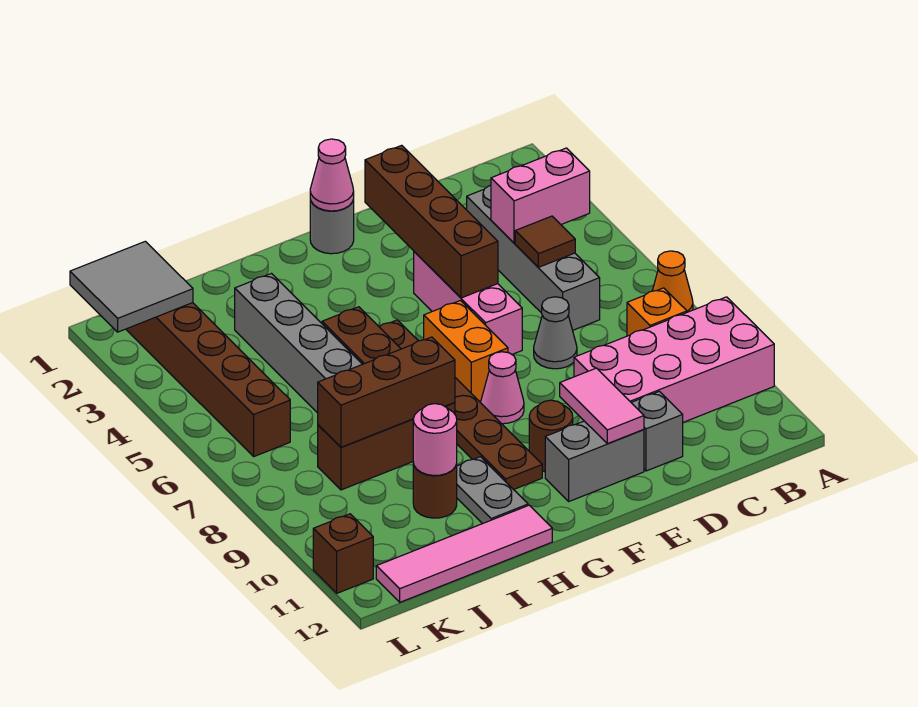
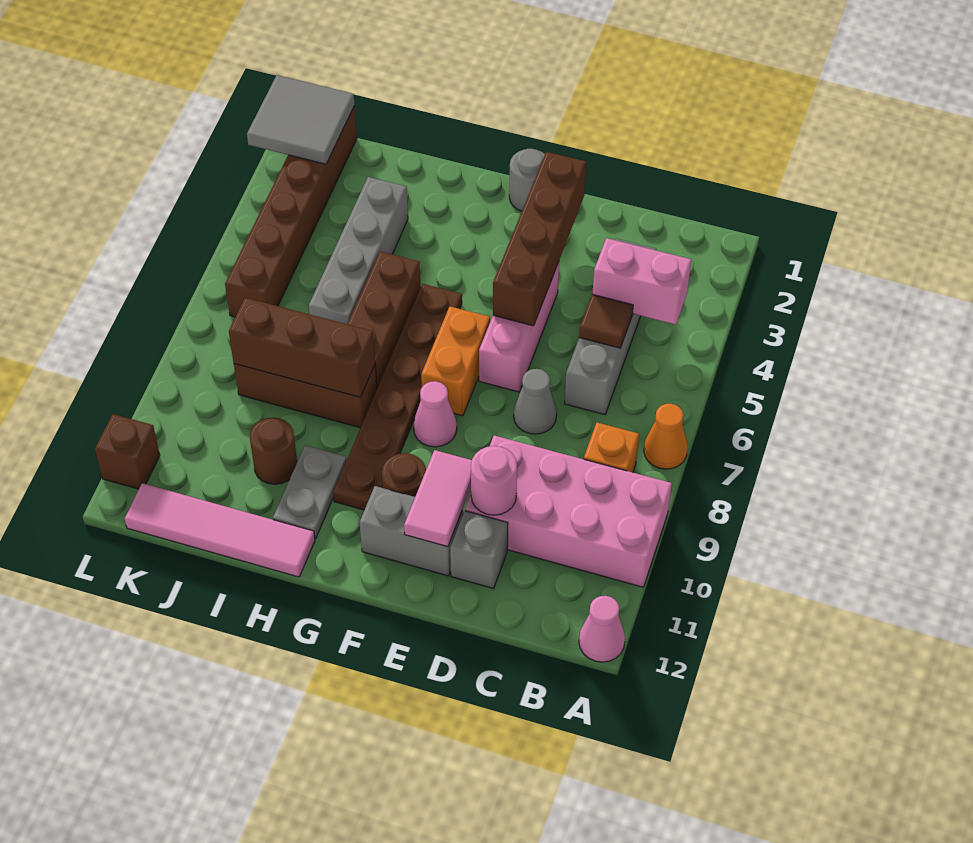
pink cone F1 level 2 -> pink cone A12 level 1
pink round brick I10 level 2 -> pink round brick D10 level 2

